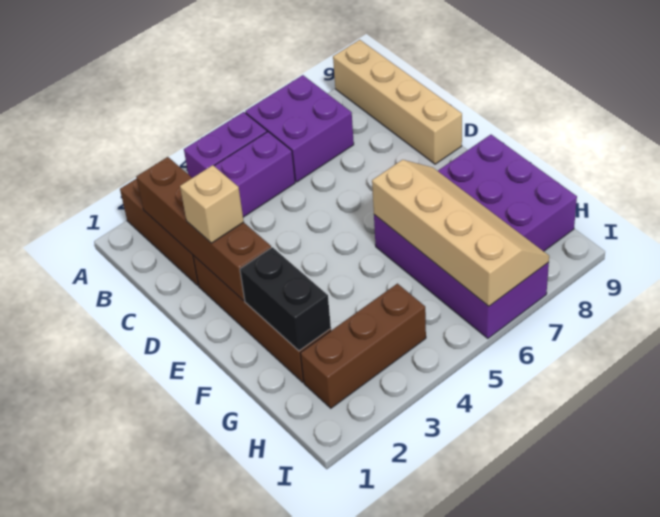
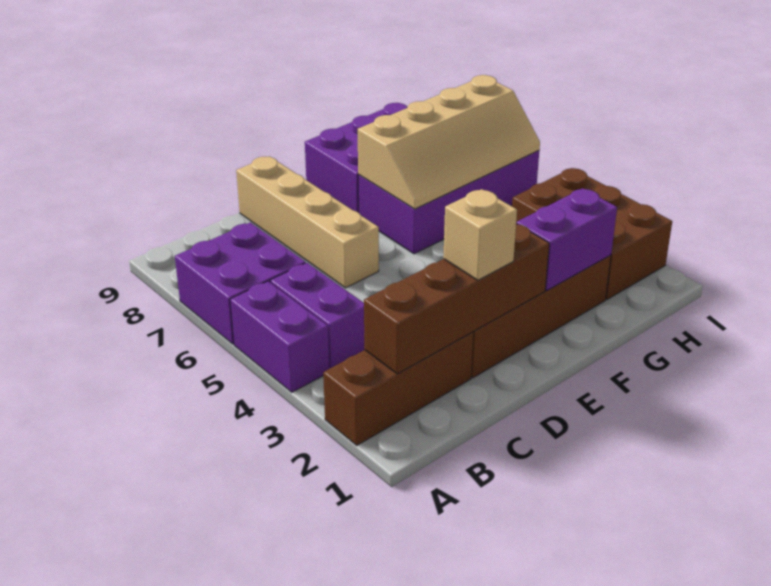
tan brick A9:D9 level 1 -> tan brick D6:D9 level 1
black brick F2:G2 level 2 -> purple brick F2:G2 level 2
tan slope F6:I7 level 2 top 6 -> tan slope F6:I7 level 2 top 7
brown brick H2:H4 level 1 -> brown brick H2:I4 level 1

